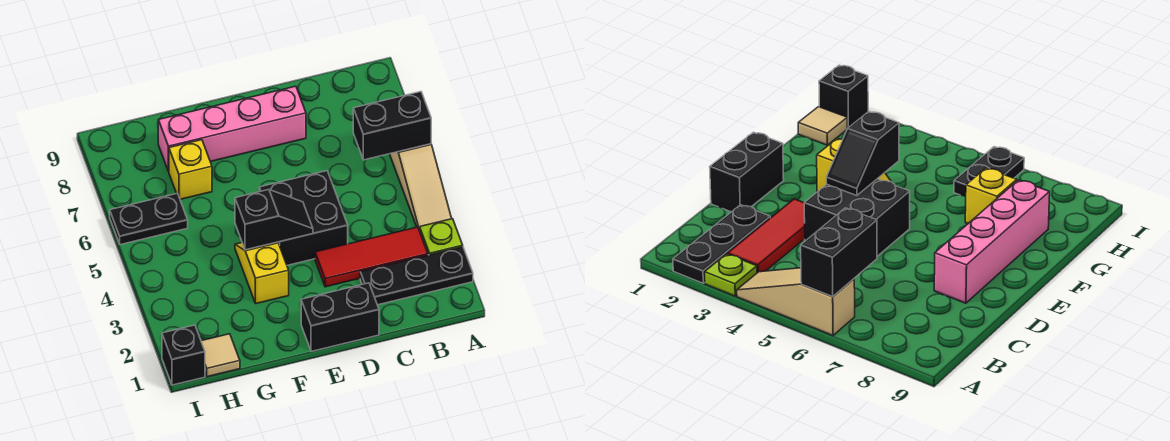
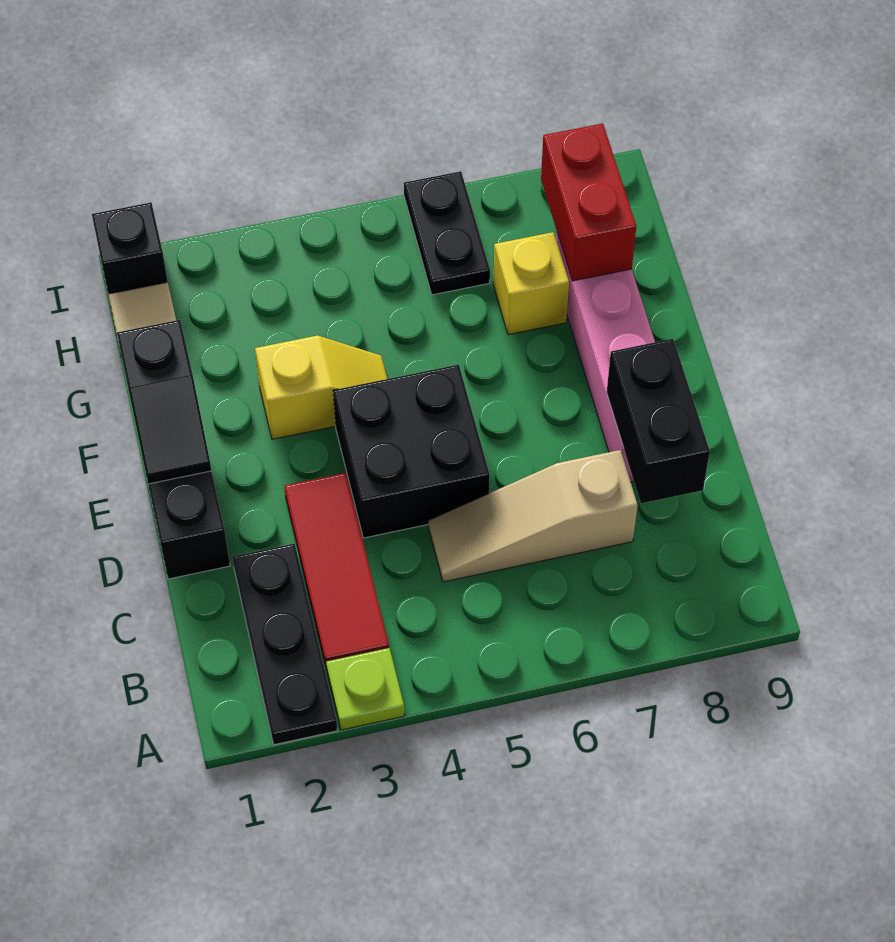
tan slope A4:A6 level 1 top 6 -> tan slope C5:C7 level 1 top 7
black brick A6:B6 level 2 -> black brick C8:D8 level 2
black slope E4:F4 level 2 top F -> black slope E1:F1 level 2 top F
none -> red brick G8:H8 level 2

